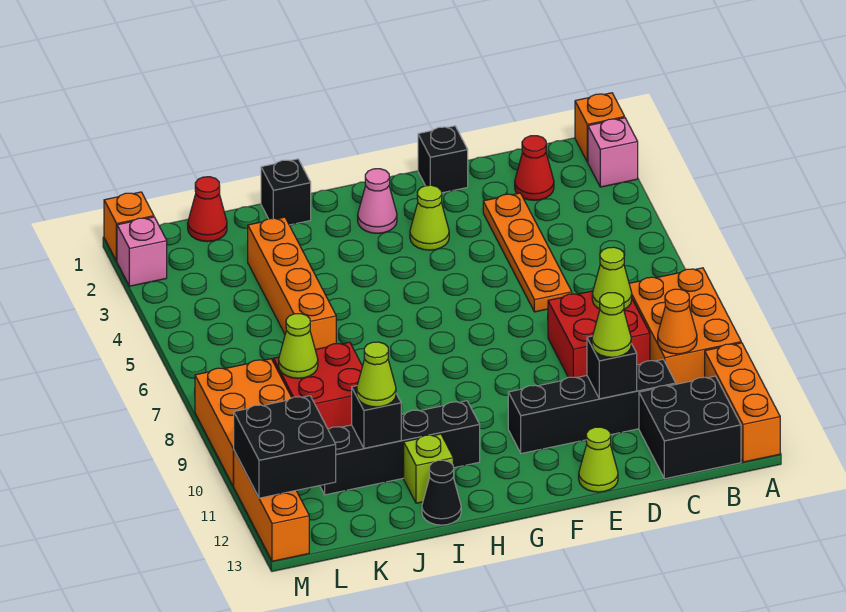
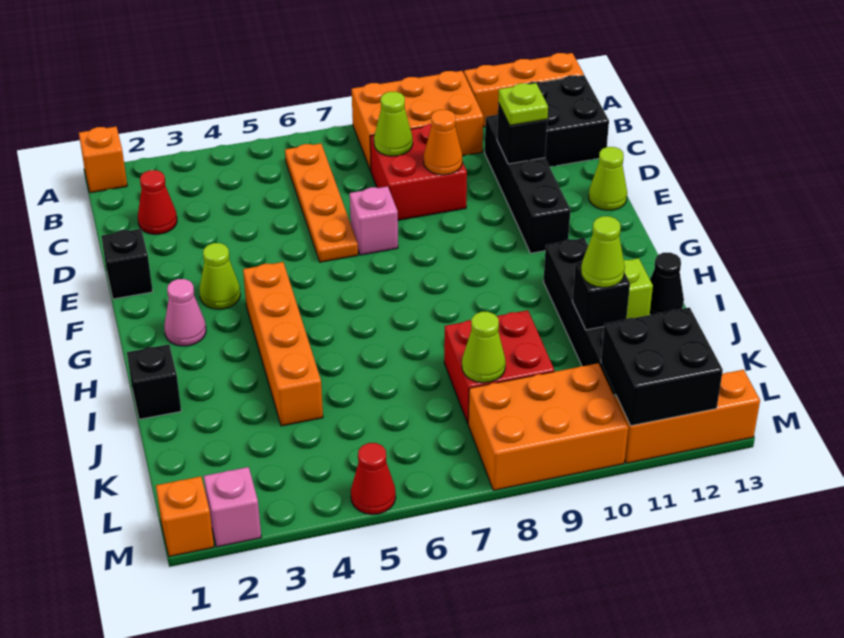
pink brick A2 level 1 -> pink brick E7 level 1
orange cone B10 level 2 -> orange cone D9 level 2
orange plate D3:D6 level 1 -> orange plate B6:E6 level 1
lime cone D11 level 3 -> lime plate D11 level 3
orange brick J3:J6 level 1 -> orange brick G4:J4 level 1
red cone K1 level 1 -> red cone M5 level 1

